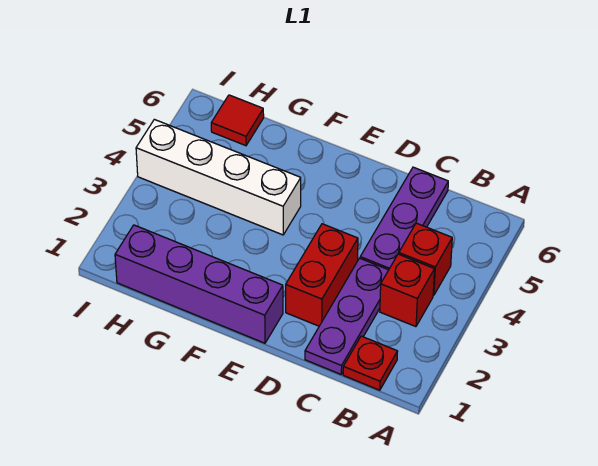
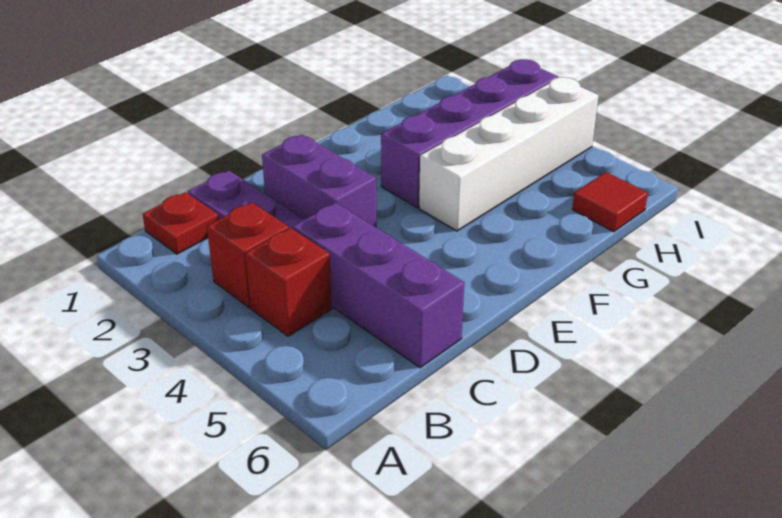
purple plate C4:C6 level 1 -> purple brick C4:C6 level 1
red brick D2:D3 level 1 -> purple brick D2:D3 level 1
purple brick E1:H1 level 1 -> purple brick F3:I3 level 1

